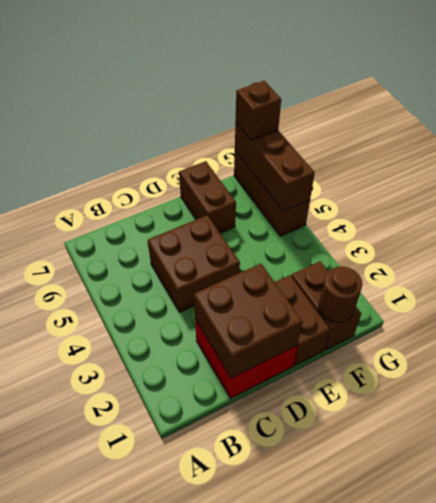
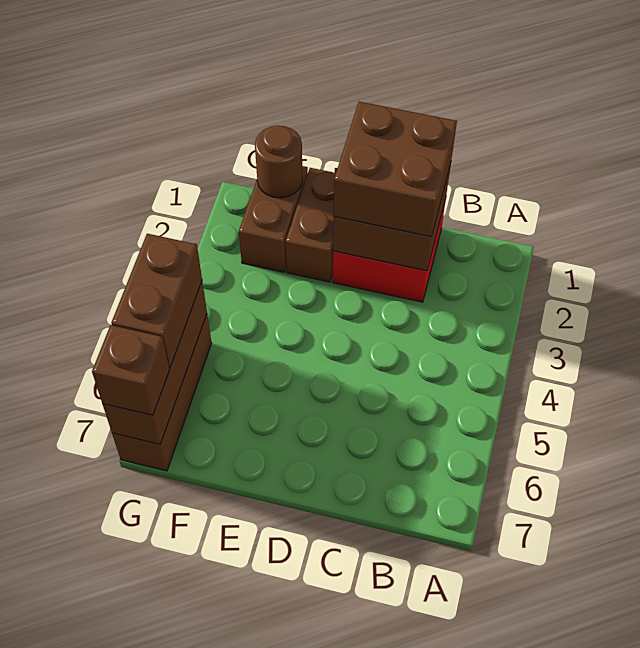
brown brick C4:D5 level 1 -> brown brick C1:D2 level 3
brown brick E6:E7 level 1 -> brown brick G5:G6 level 3

